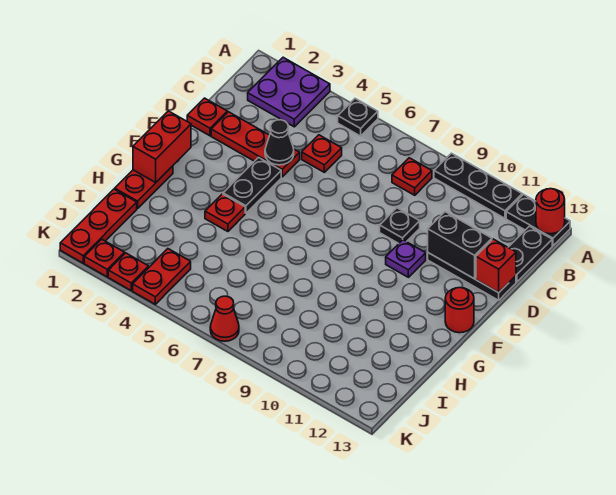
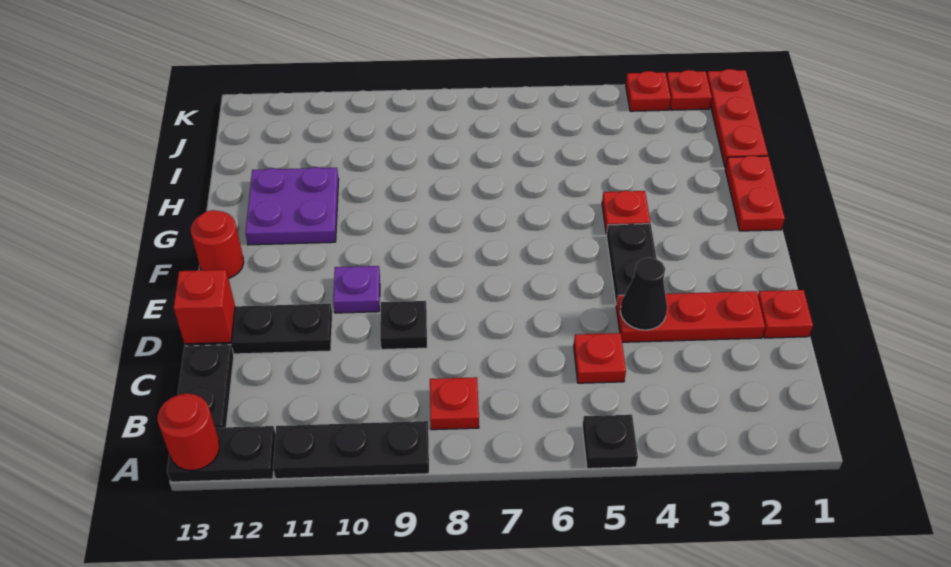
purple plate A2:B3 level 1 -> purple plate G11:H12 level 1
black brick D11:D12 level 2 -> none
red brick F1:G1 level 2 -> none
red plate J4:K4 level 1 -> none
red cone K7 level 1 -> none

